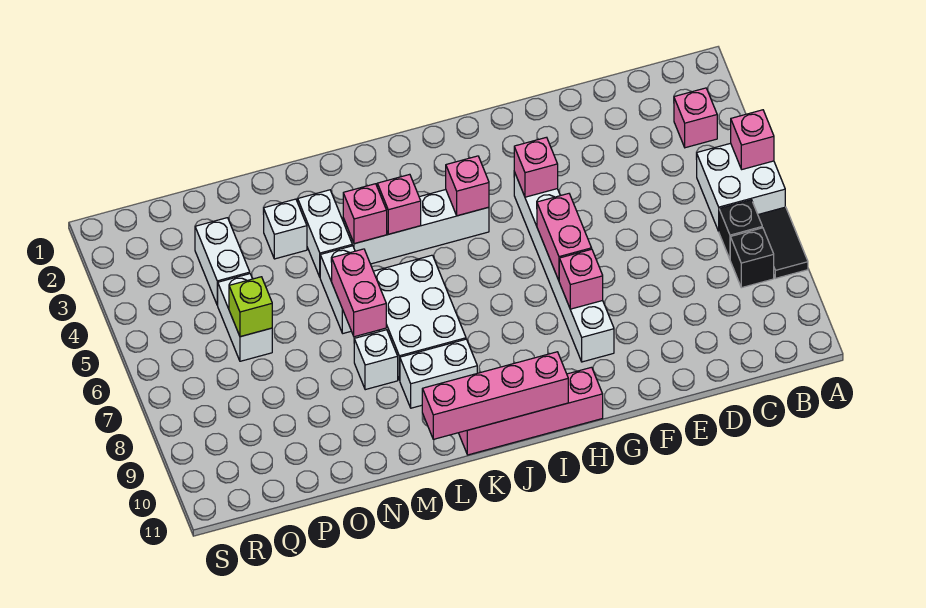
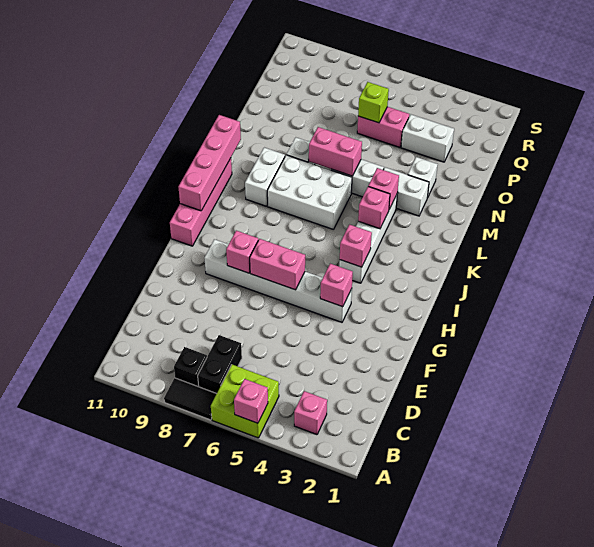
white brick A5:B6 level 1 -> lime brick A5:B6 level 1
black brick B7 level 1 -> black brick B7:C7 level 1
white brick P5:P6 level 1 -> pink brick P5:P6 level 1

